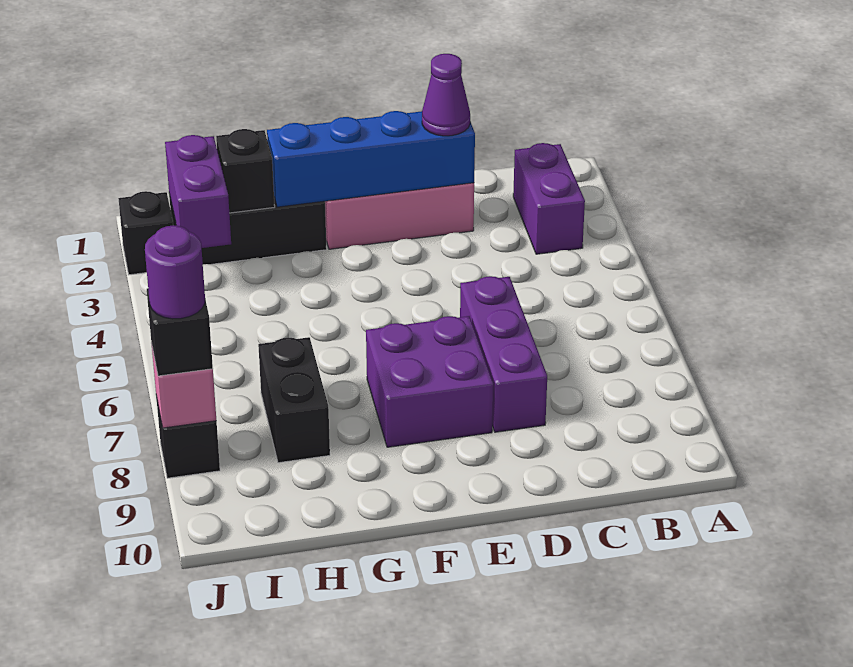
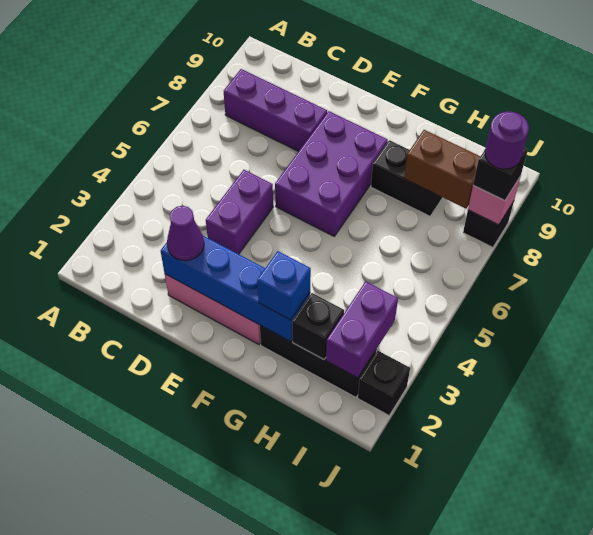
purple brick B2:B3 level 1 -> purple brick D4:D5 level 1
purple brick D6:D8 level 1 -> purple brick B8:D8 level 1
purple brick E7:F8 level 1 -> purple brick E6:F8 level 1
none -> blue brick G2 level 3
black brick H7:H8 level 1 -> black brick G8:H8 level 1
none -> brown brick H8:I8 level 2

